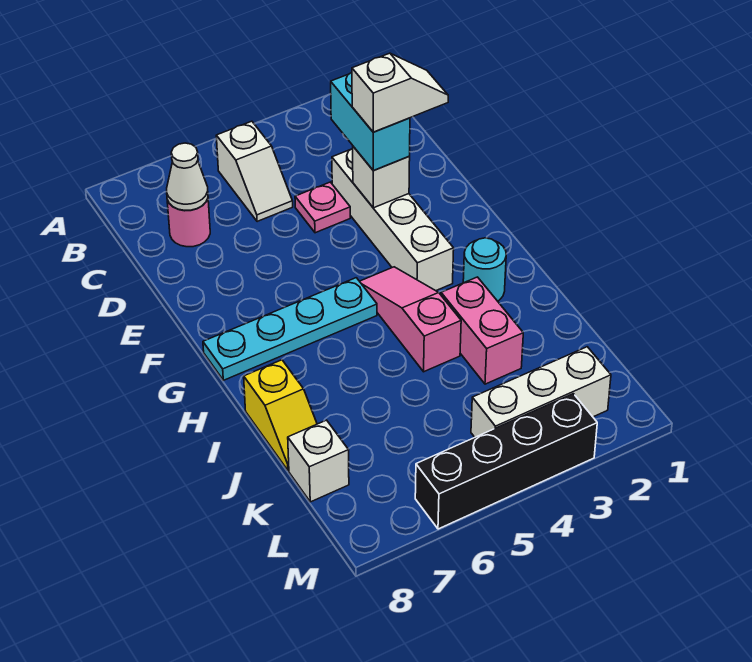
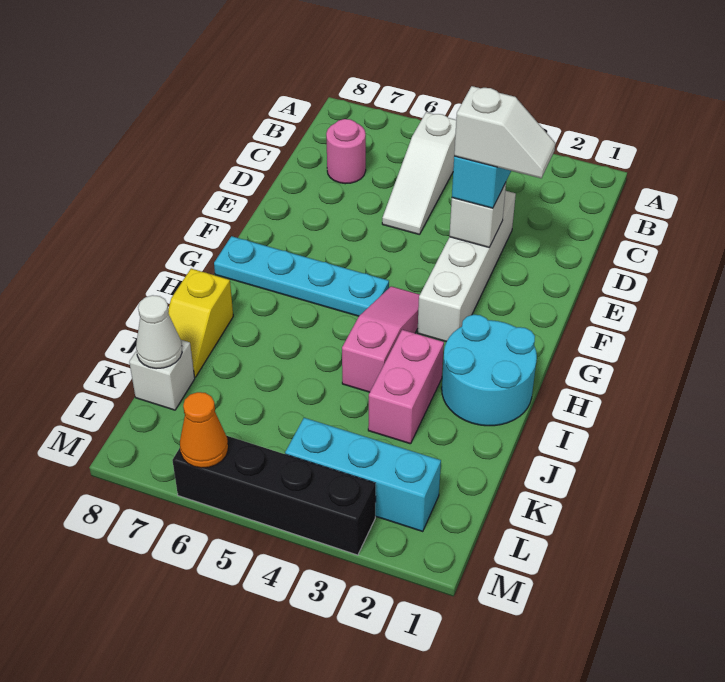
white slope B5:C5 level 1 top B -> white slope B5:D5 level 1 top B
white cone C7 level 2 -> white cone K8 level 2
pink plate D4 level 1 -> none
cyan round brick H2 level 1 -> cyan round brick H1:I2 level 1
white brick L2:L4 level 1 -> cyan brick L2:L4 level 1
none -> orange cone M6 level 2

